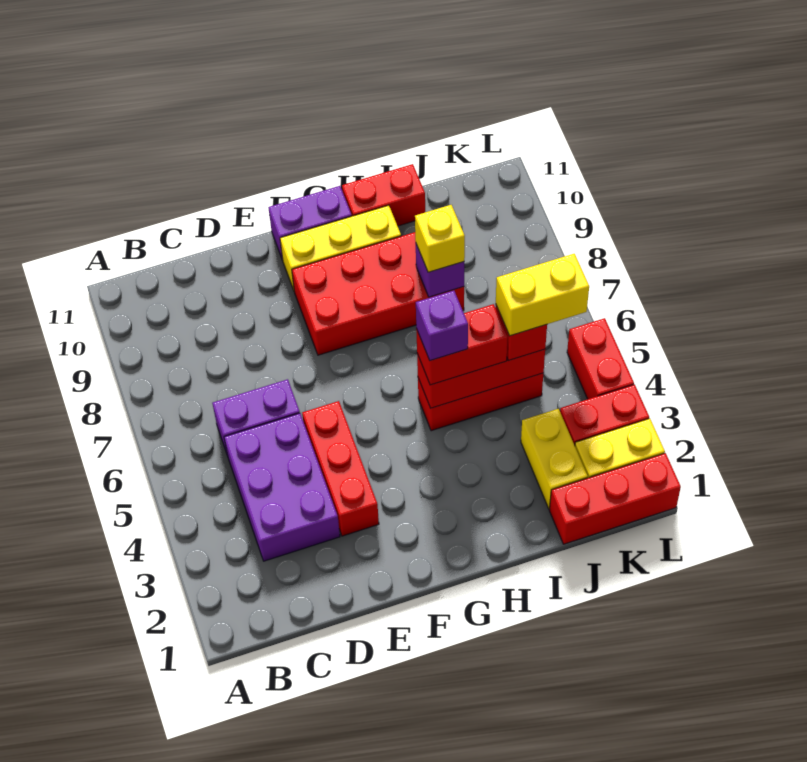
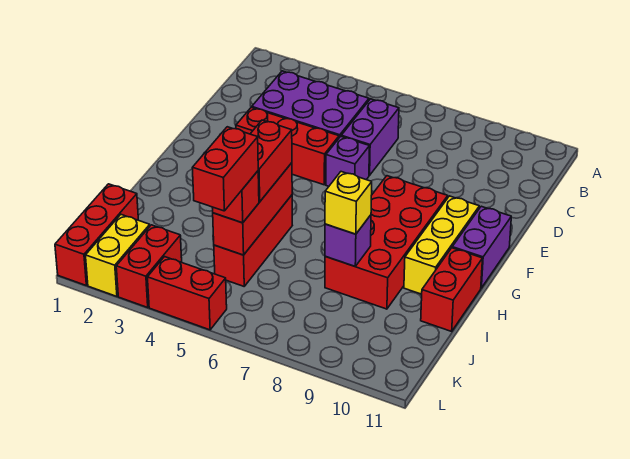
purple brick H5 level 4 -> purple brick E6 level 1
yellow brick J2:J3 level 1 -> none
yellow brick J5:K5 level 4 -> red brick J5:K5 level 4

